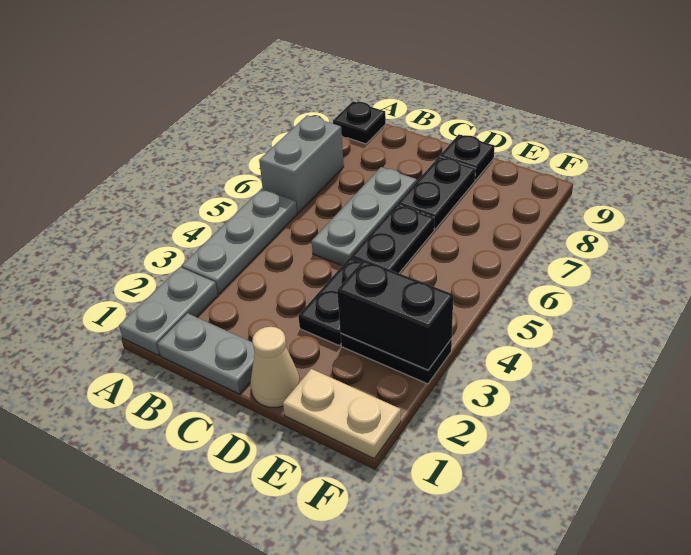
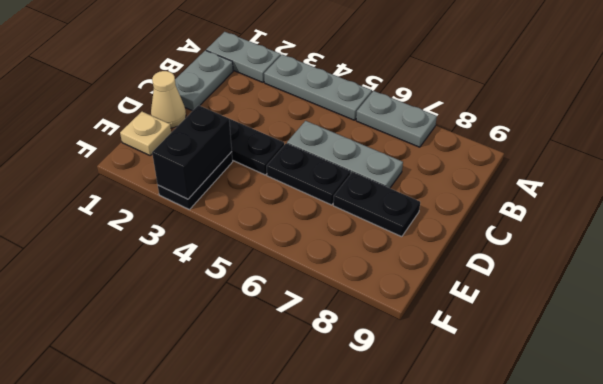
grey brick A6:A7 level 1 -> grey plate A6:A7 level 1
black plate A9 level 1 -> none
black plate D9 level 1 -> none
tan plate E1:F1 level 1 -> tan plate E1 level 1

